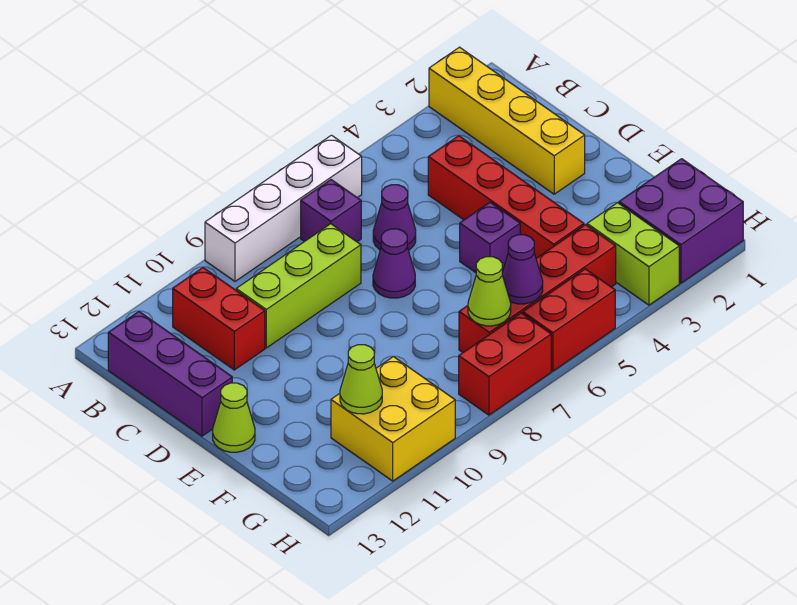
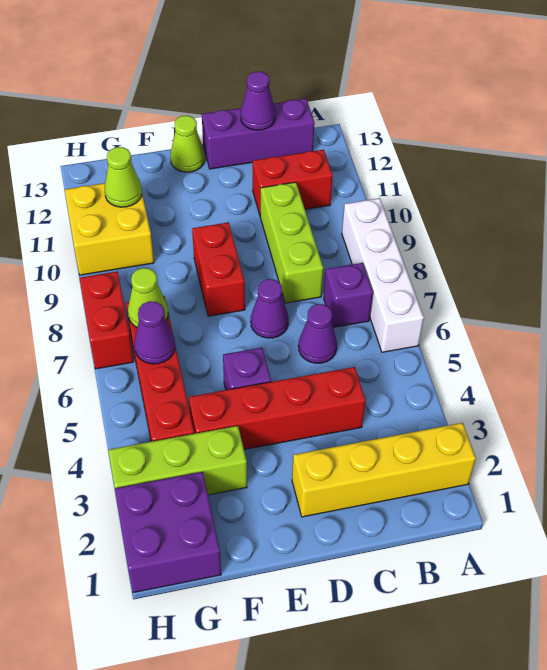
none -> purple cone C13 level 2
lime brick G3:H3 level 1 -> lime brick F3:H3 level 1
red brick H5:H6 level 1 -> red brick E8:E9 level 1

